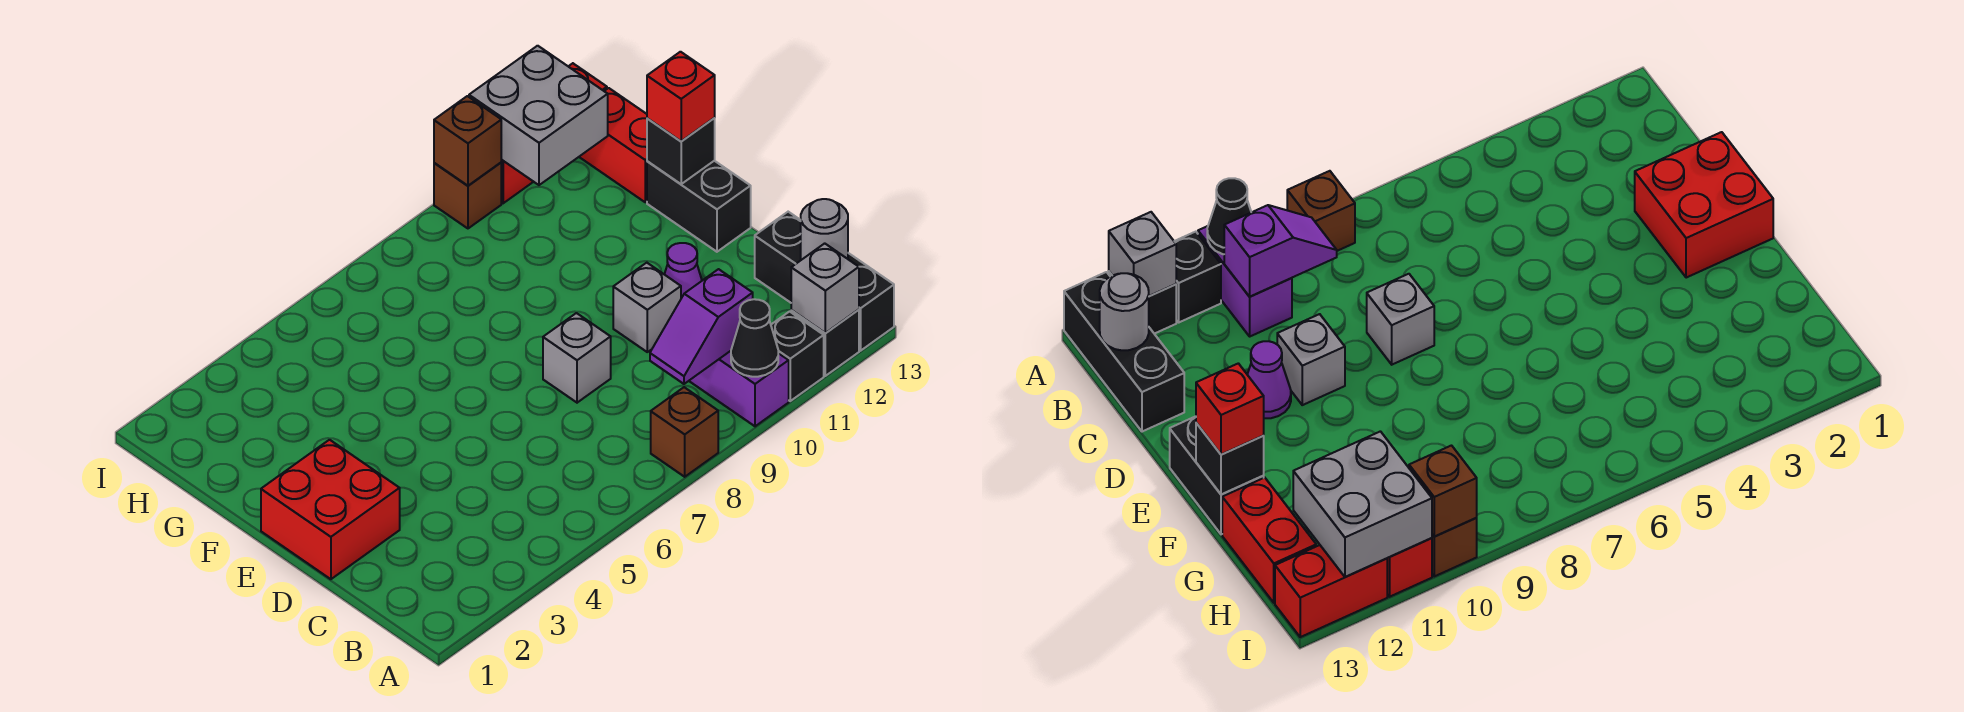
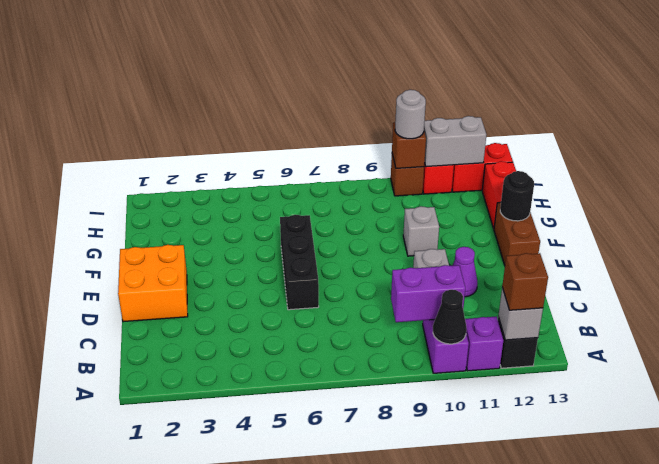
brown brick A8 level 1 -> brown brick A12 level 3
black brick A11 level 1 -> purple brick A11 level 1
black brick A13:C13 level 1 -> black brick D6:F6 level 1
purple slope B9:B10 level 2 top 10 -> purple brick B9:B10 level 2
grey round brick B13 level 2 -> grey round brick I10 level 3
red brick D1:E2 level 1 -> orange brick D1:E2 level 1
grey brick D8 level 1 -> grey brick F10 level 1
black brick E13:F13 level 1 -> brown brick E13:F13 level 1
black brick F13 level 2 -> black round brick F13 level 2
red brick F13 level 3 -> none
grey brick H11:I12 level 2 -> grey brick I11:I12 level 2

